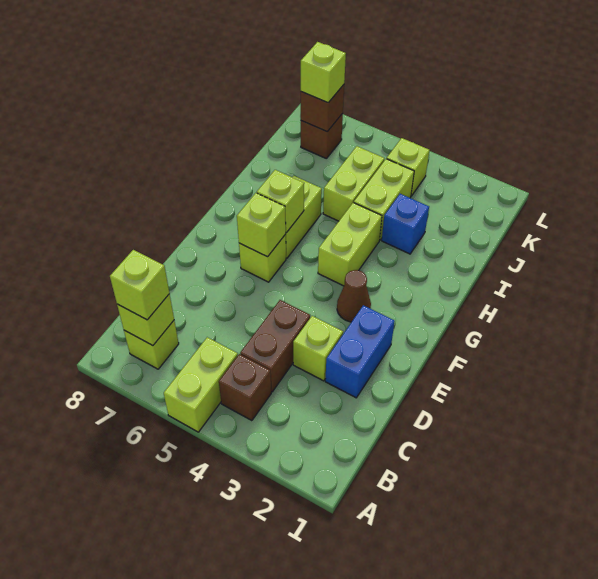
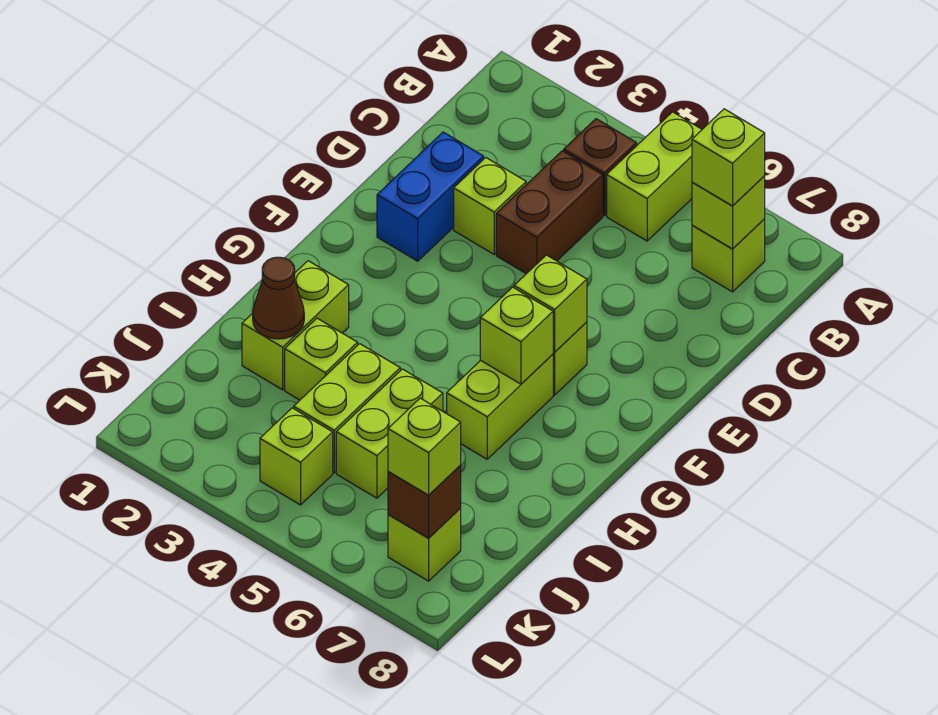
brown cone F3 level 1 -> brown cone I2 level 2
lime brick G4:H4 level 1 -> lime brick H2:I2 level 1
blue brick I3 level 1 -> lime brick I3 level 1
brown brick K7 level 1 -> lime brick K7 level 1

